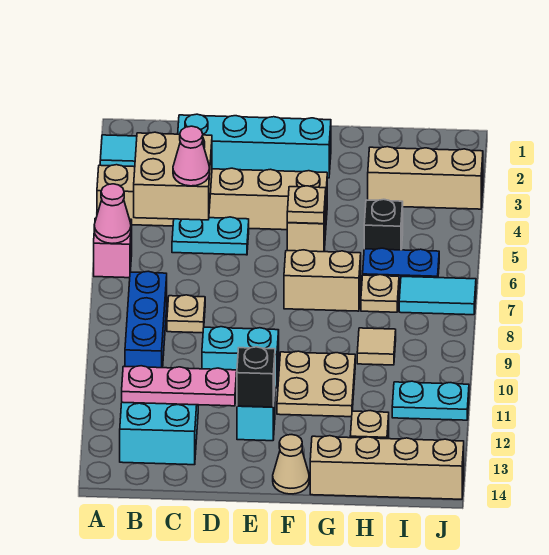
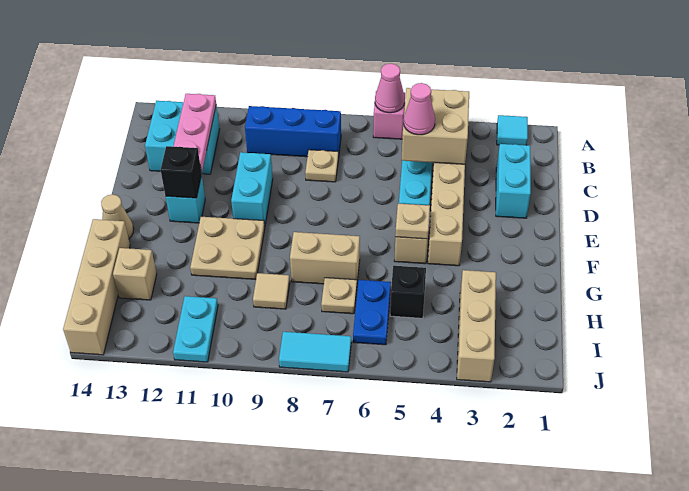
cyan brick C2:F2 level 1 -> cyan brick C2:D2 level 1
tan brick F7:G7 level 1 -> tan brick G7:G8 level 1
cyan tile I7:J7 level 1 -> cyan tile J7:J8 level 1

